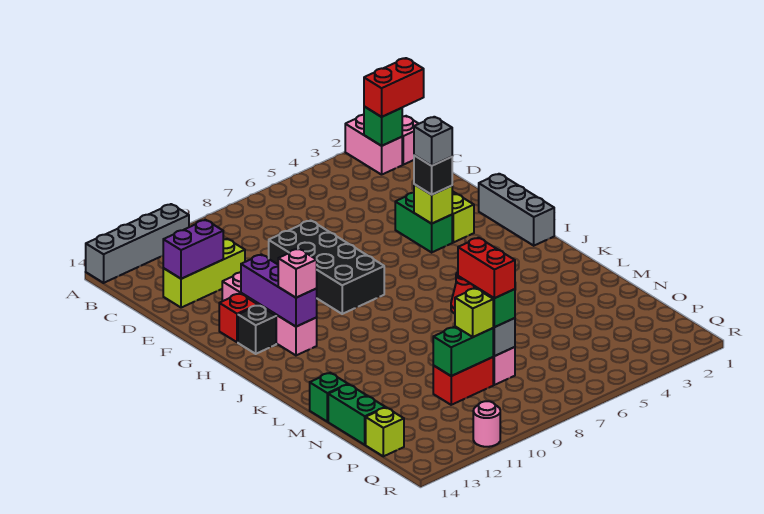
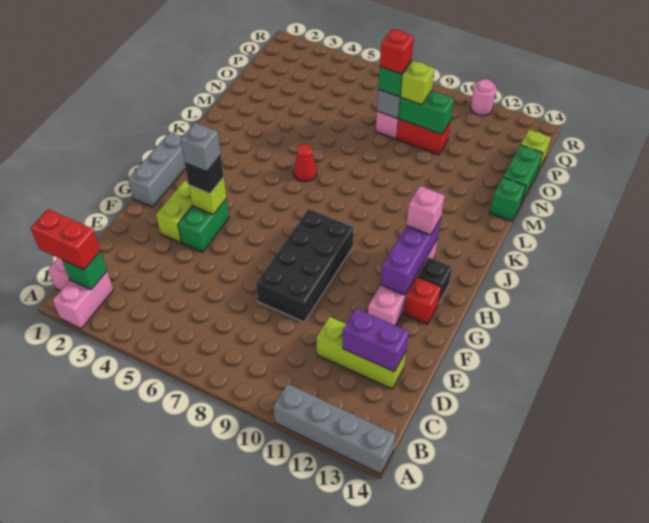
red brick N8:O8 level 4 -> red brick O8 level 4

